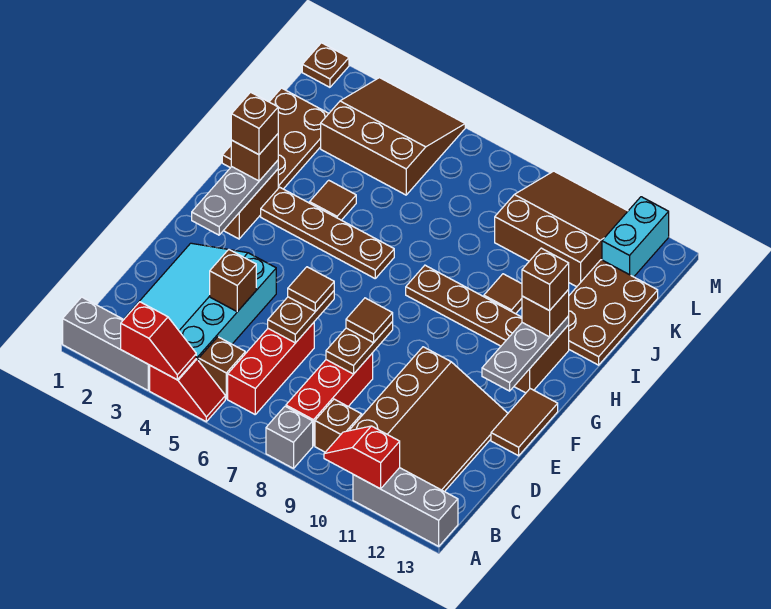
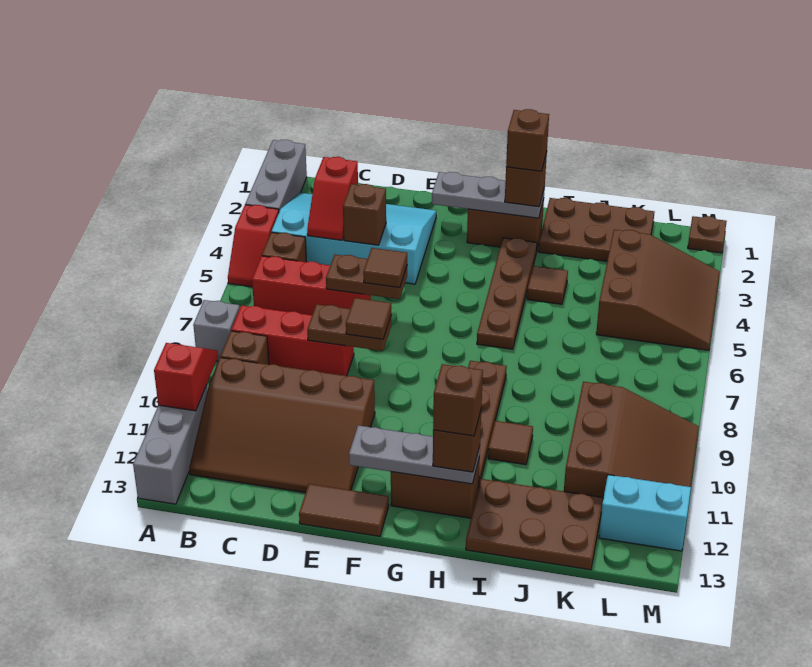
red slope A3:A4 level 2 top 3 -> red slope C3:C4 level 2 top 3

